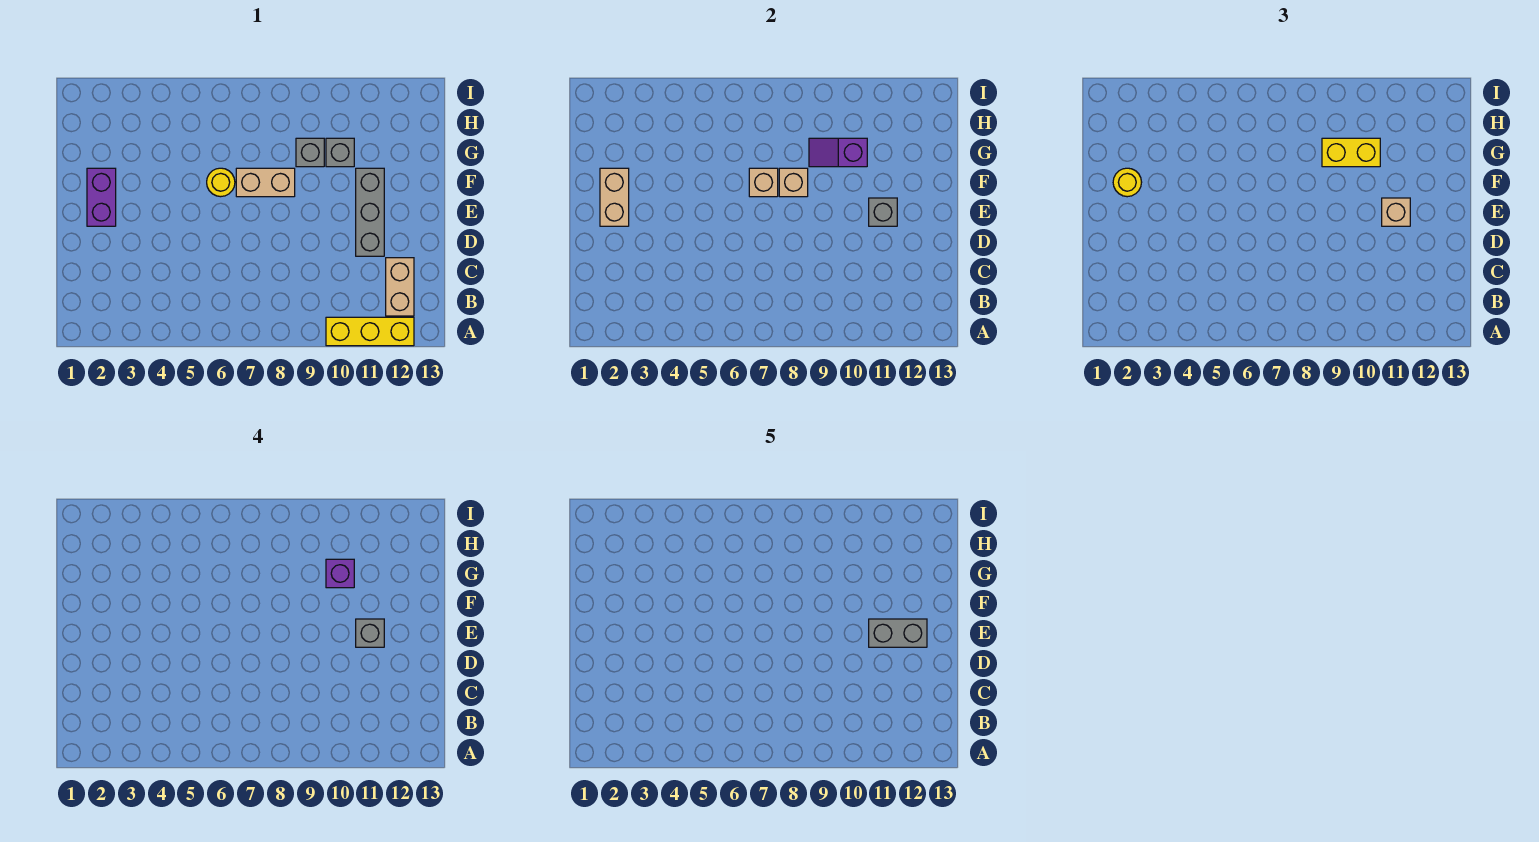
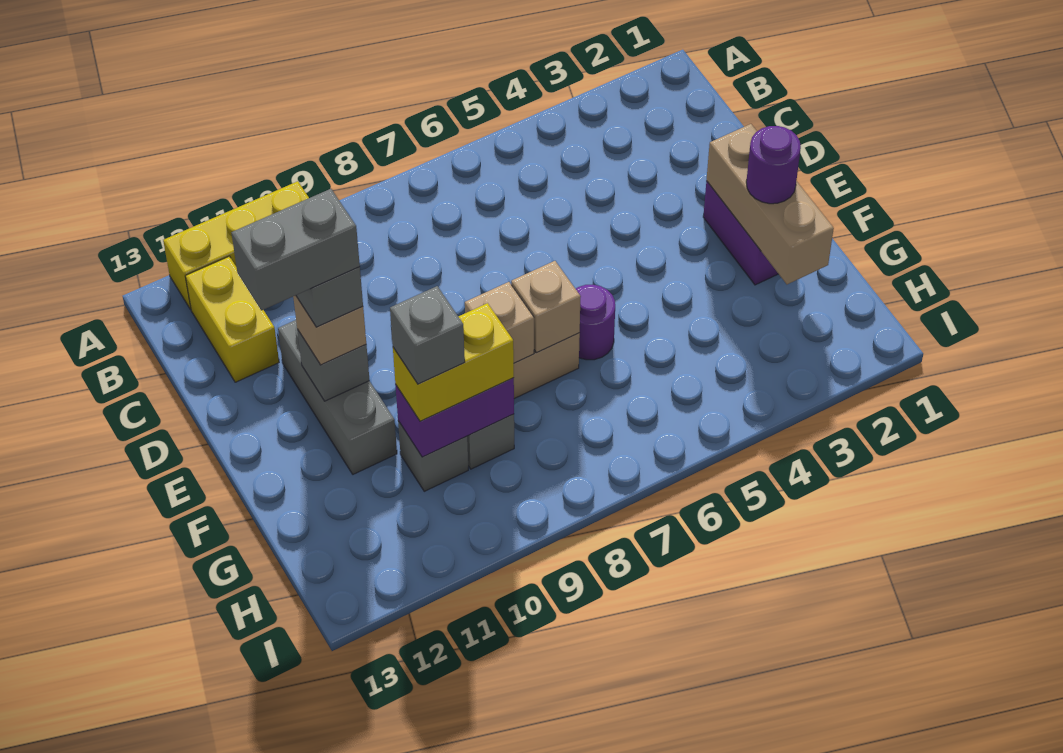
tan brick B12:C12 level 1 -> yellow brick B12:C12 level 1
tan brick E2:F2 level 2 -> tan brick E2:G2 level 2
yellow round brick F2 level 3 -> purple round brick F2 level 3
yellow round brick F6 level 1 -> purple round brick F6 level 1
purple slope G9:G10 level 2 top 10 -> purple brick G9:G10 level 2
purple brick G10 level 4 -> grey brick G10 level 4

